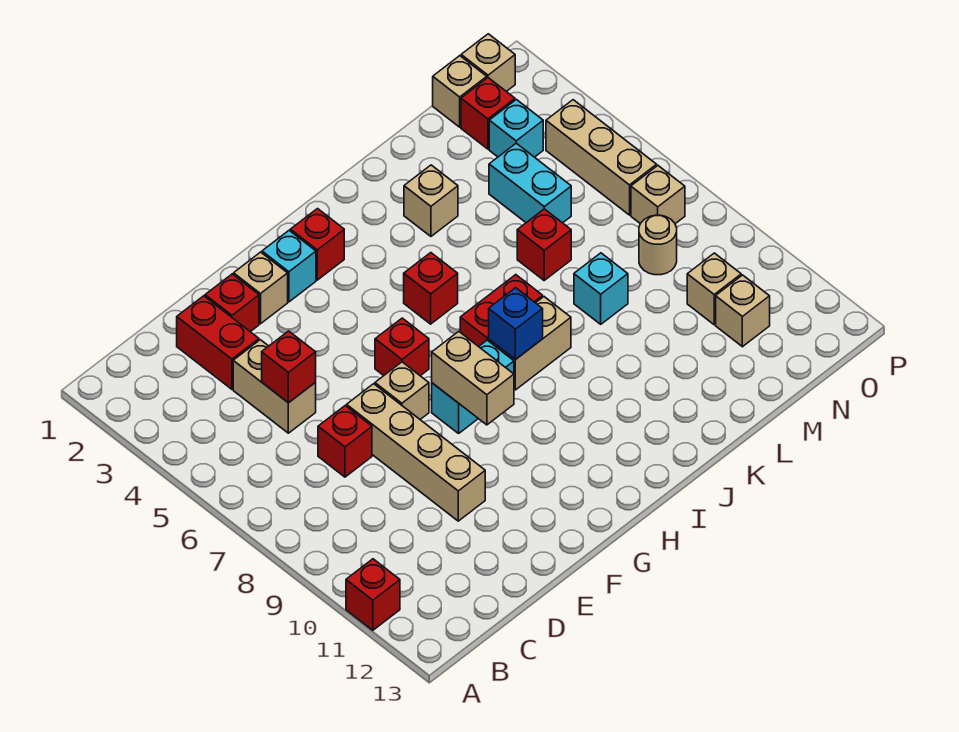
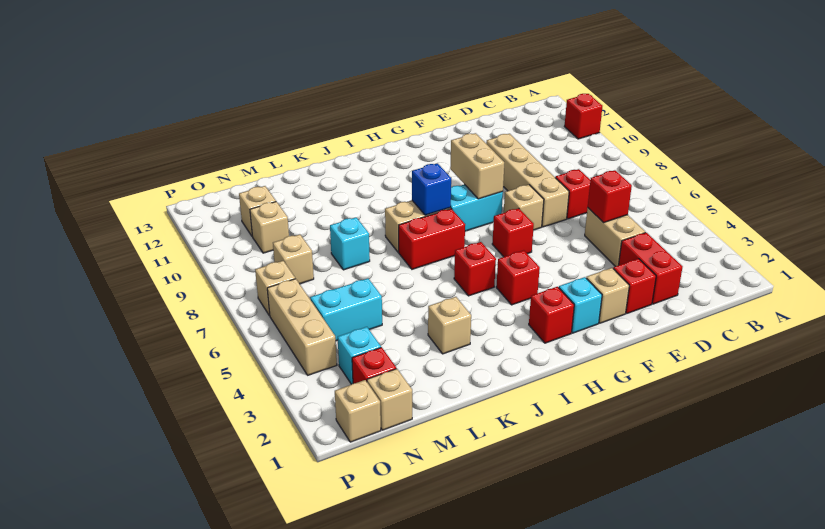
red brick L6 level 1 -> red brick H4 level 1
cyan brick M4:M5 level 1 -> cyan brick M5:N5 level 1
tan round brick N8 level 1 -> tan brick N8 level 1

